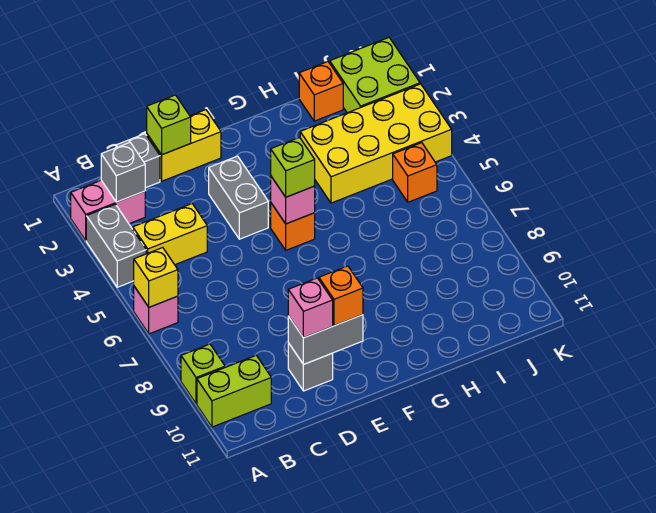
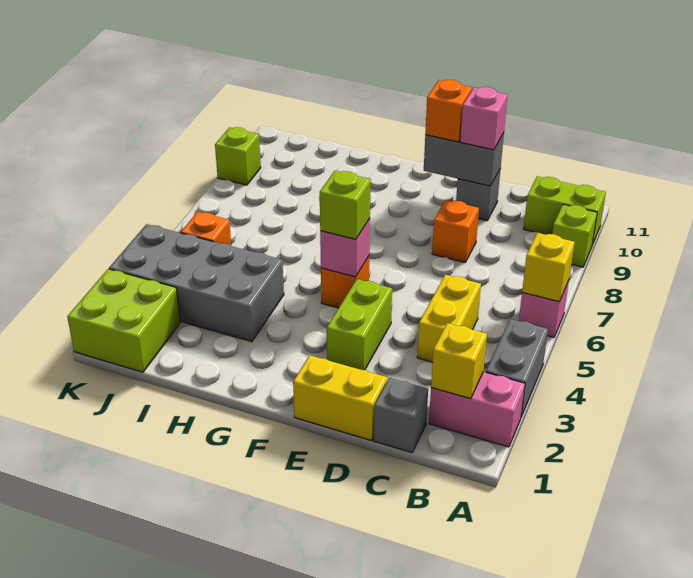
grey brick B2 level 2 -> yellow brick B2 level 2
yellow brick B4:C4 level 1 -> yellow brick C4:C5 level 1
lime brick D1 level 2 -> lime brick K9 level 1
grey brick E3:E4 level 1 -> lime brick E3:E4 level 1
yellow brick H3:K4 level 1 -> grey brick H3:K4 level 1
orange brick I1 level 1 -> orange brick D8 level 1

